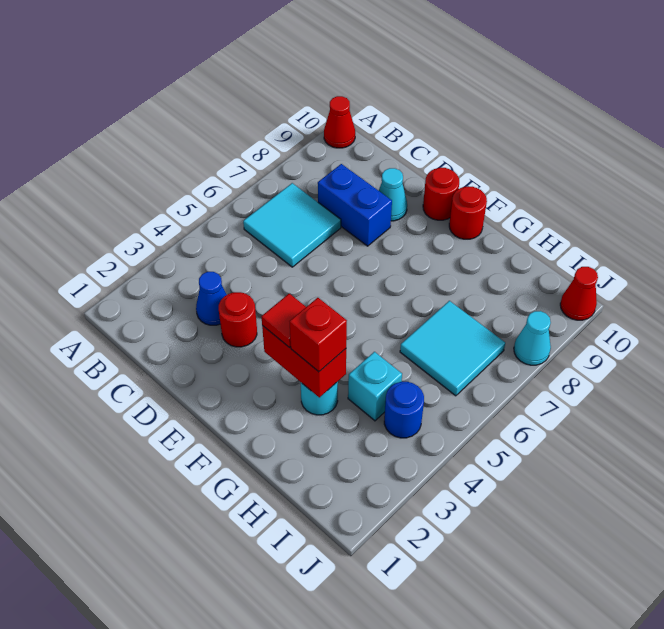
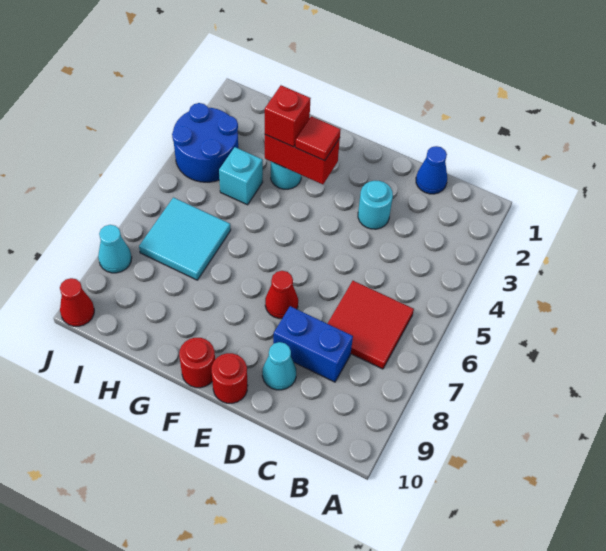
red cone A10 level 1 -> red cone E7 level 1
cyan tile B6:C7 level 1 -> red tile B6:C7 level 1
blue cone C3 level 1 -> blue cone C1 level 1
red round brick D3 level 1 -> cyan round brick D3 level 1
blue round brick I4 level 1 -> blue round brick I3:J4 level 1

